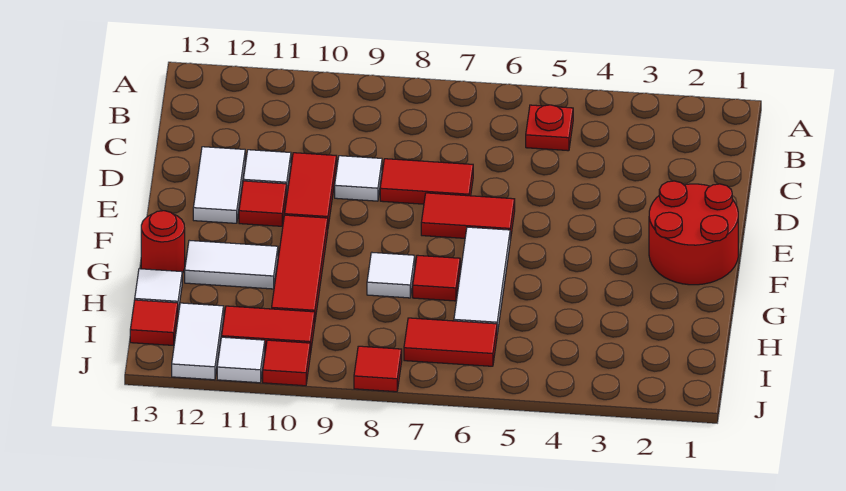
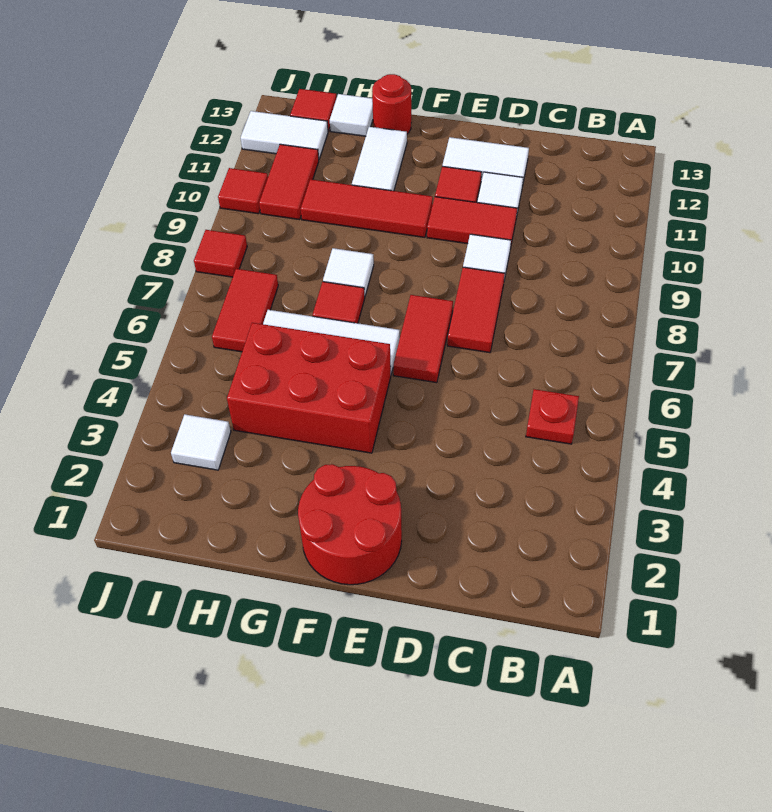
none -> red brick F4:H5 level 1
white tile J11 level 1 -> white tile I3 level 1

